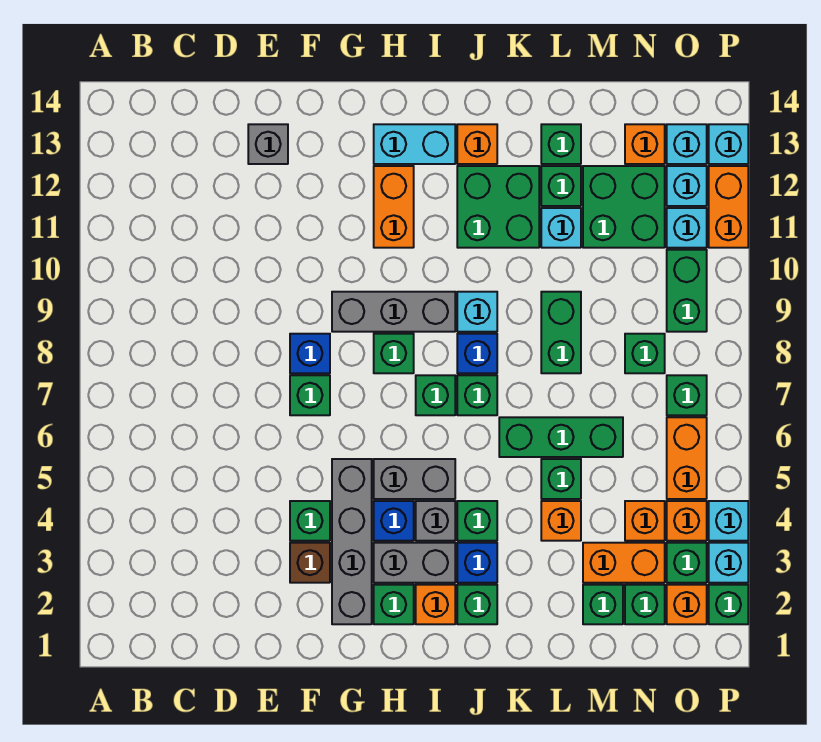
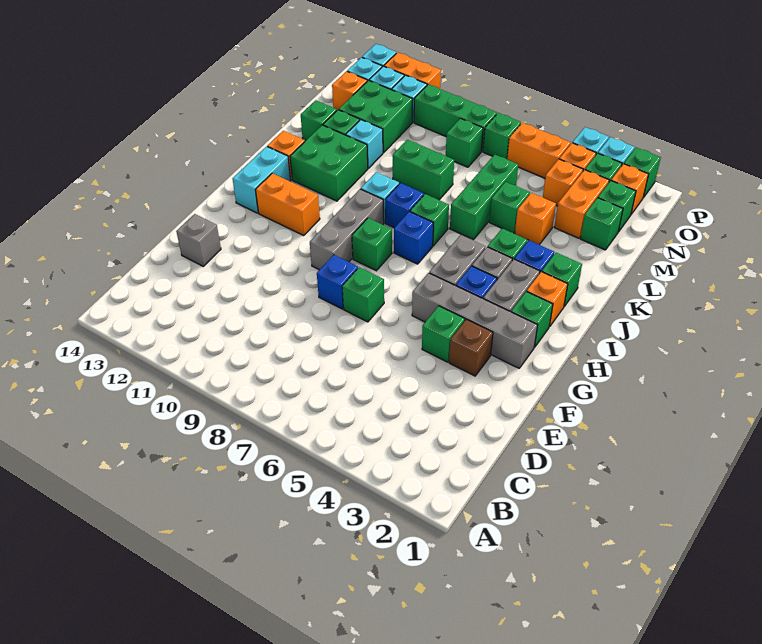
green brick I7 level 1 -> blue brick I7 level 1
green brick O9:O10 level 1 -> green brick O8:O10 level 1

